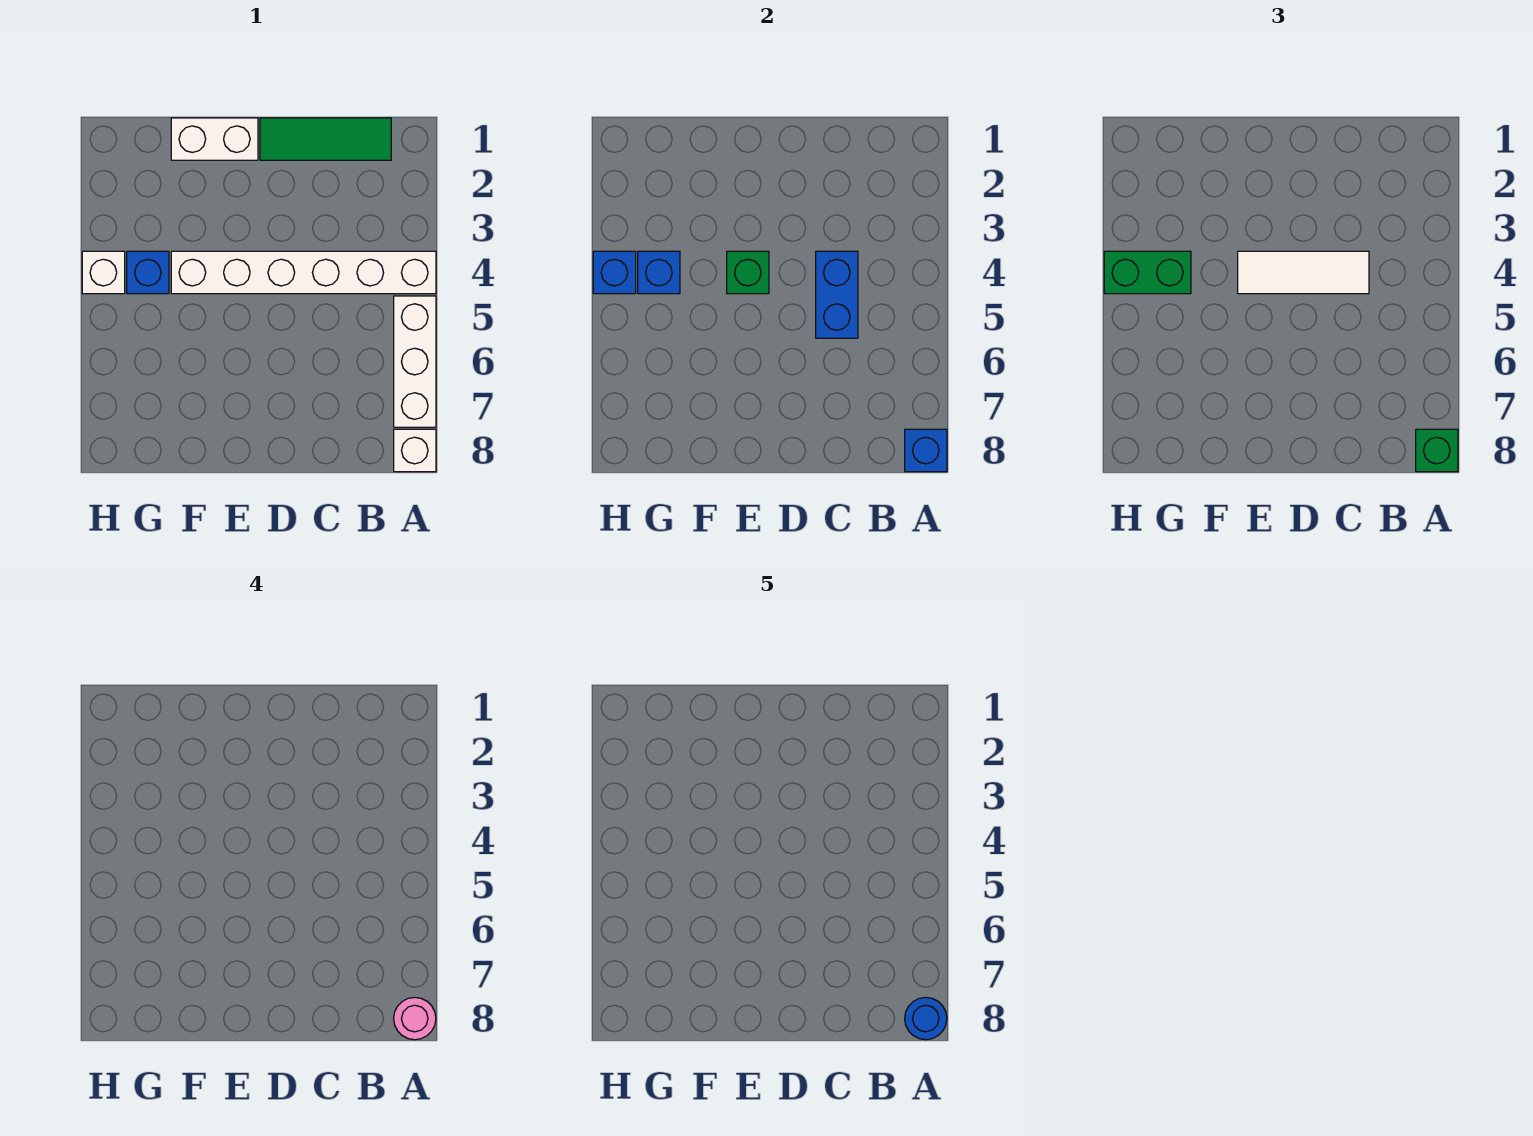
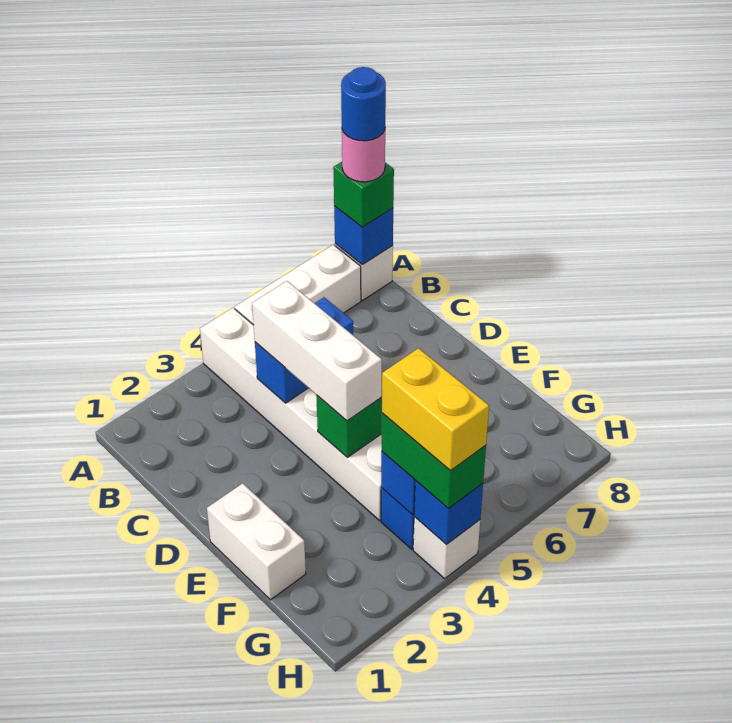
green tile B1:D1 level 1 -> none
white tile C4:E4 level 3 -> white brick C4:E4 level 3
none -> yellow brick G4:H4 level 4

